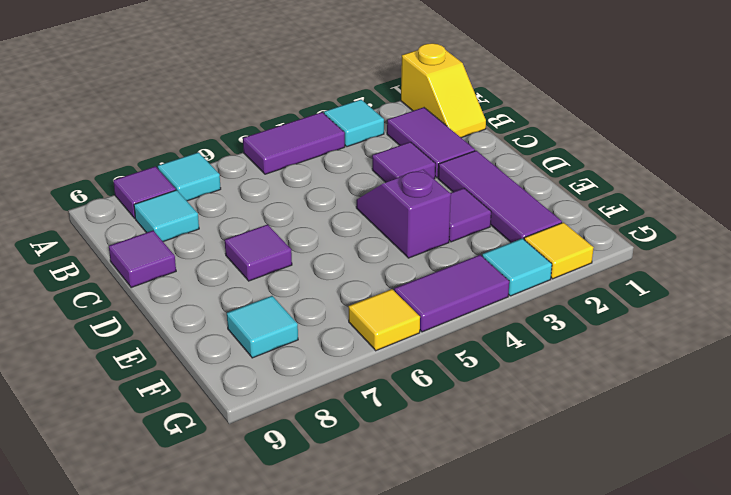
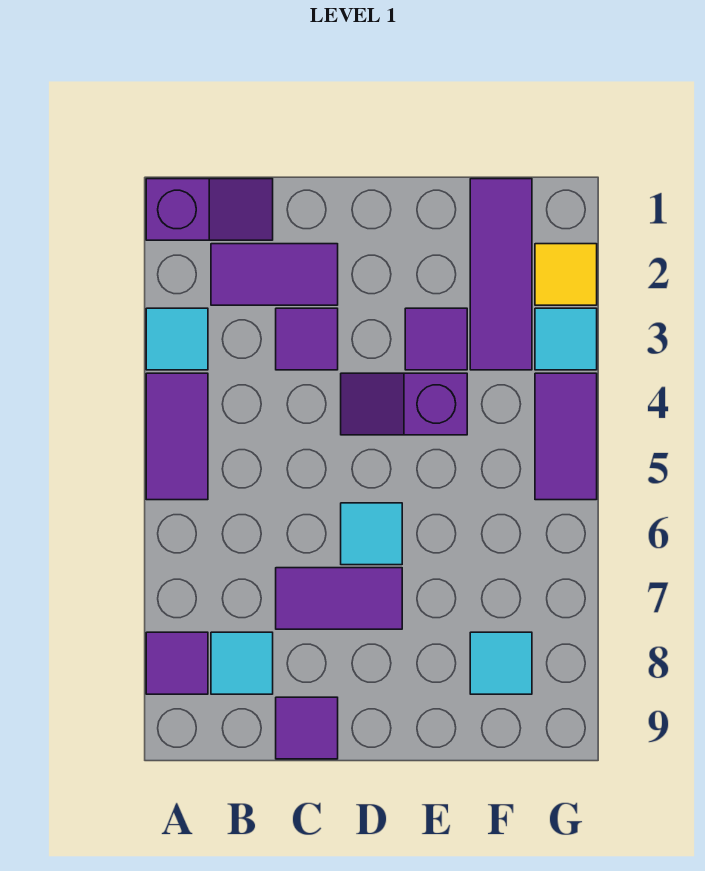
yellow slope A1:B1 level 1 top A -> purple slope A1:B1 level 1 top A
cyan tile A7 level 1 -> cyan tile D6 level 1
purple tile D2:F2 level 1 -> purple tile F1:F3 level 1
purple tile D7 level 1 -> purple tile C7:D7 level 1
yellow tile G6 level 1 -> none

